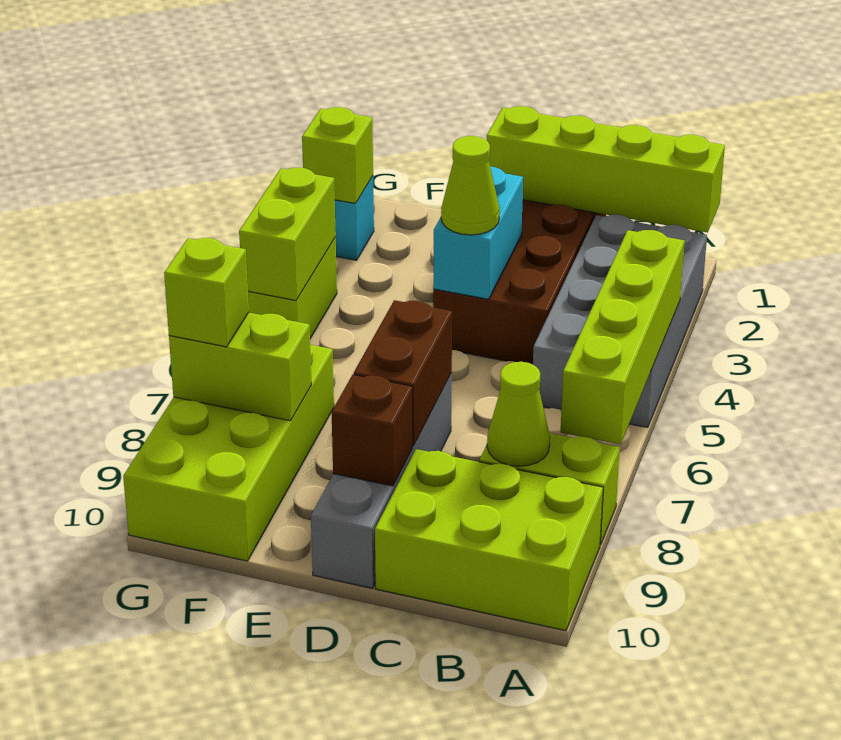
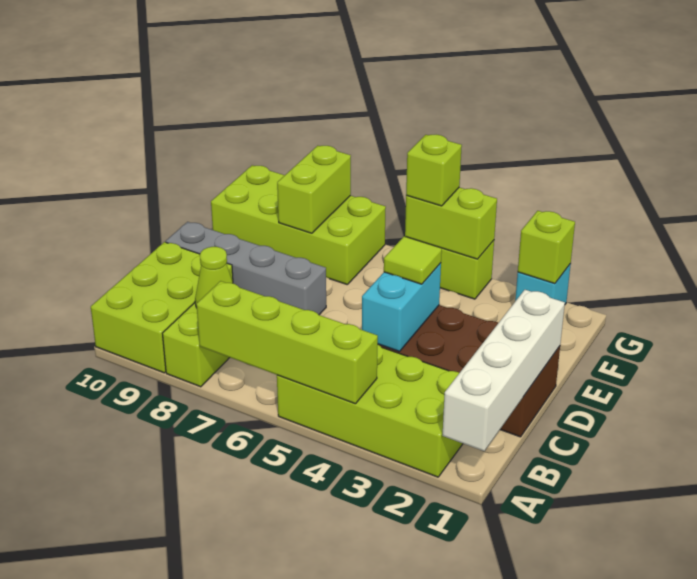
lime brick A1:D1 level 2 -> white brick A1:D1 level 2
grey brick A2:B5 level 1 -> lime brick A2:B5 level 1
cyan brick D3:D4 level 2 -> cyan brick C4:D4 level 2
lime cone D4 level 3 -> lime tile D4 level 3
brown brick D7:D8 level 2 -> none
brown brick D9 level 2 -> none
lime brick G8 level 3 -> lime brick G5 level 3

